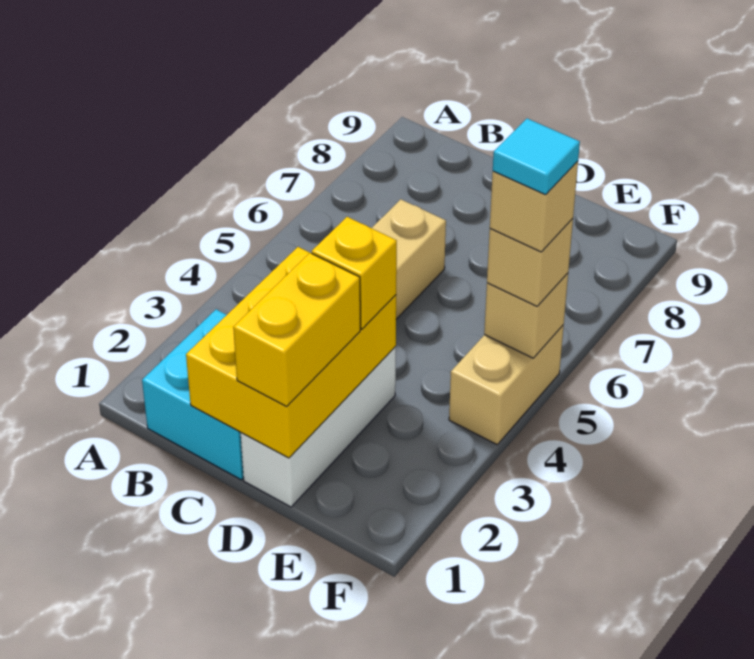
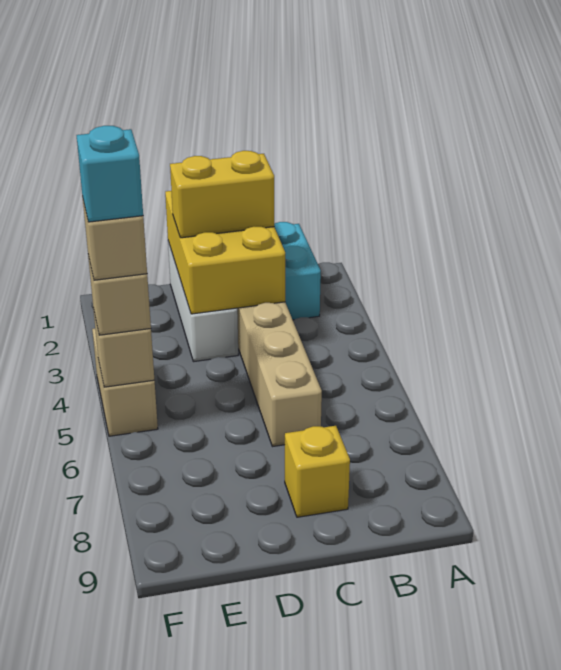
yellow brick D1:D2 level 3 -> yellow brick C2:D2 level 3
yellow brick D3 level 3 -> yellow brick C8 level 1
cyan tile F5 level 5 -> cyan brick F5 level 5

